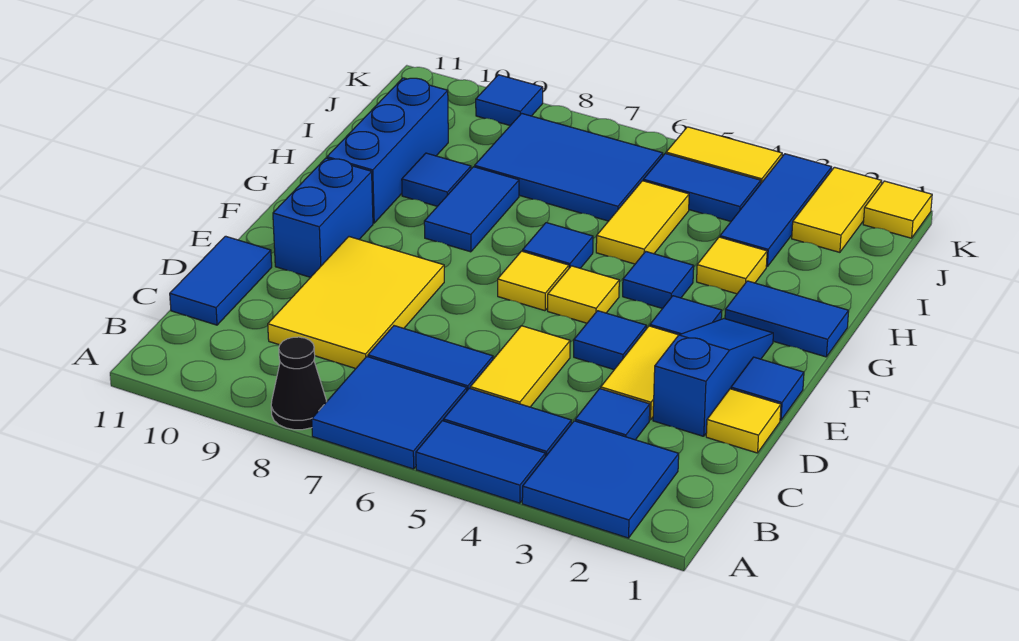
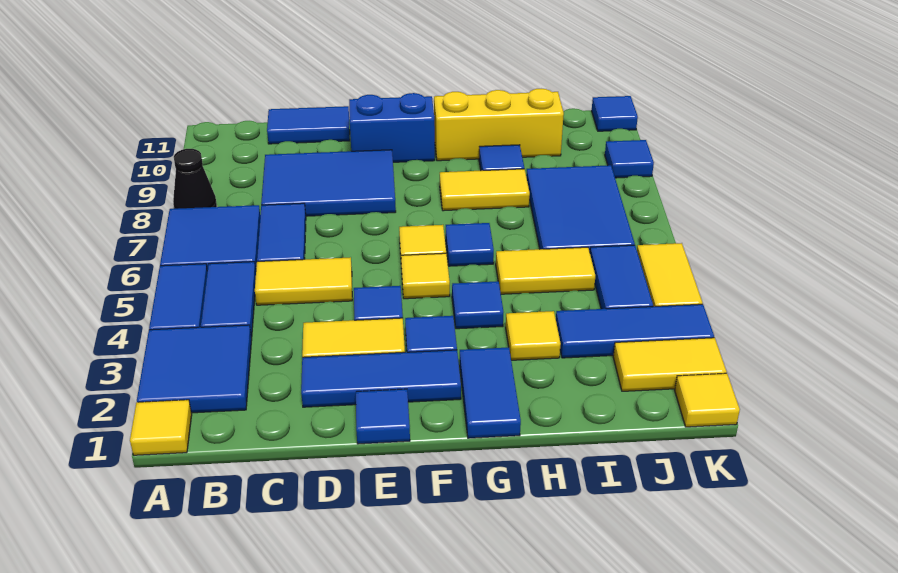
blue tile C3 level 1 -> blue tile K11 level 1
yellow tile C8:E9 level 1 -> blue tile C8:E9 level 1
yellow tile D1 level 1 -> yellow tile A1 level 1
blue slope D2:F2 level 1 top D -> blue tile D2:F2 level 1
blue tile G8:H8 level 1 -> yellow tile G8:H8 level 1
blue brick G10:I10 level 1 -> yellow brick G10:I10 level 1

